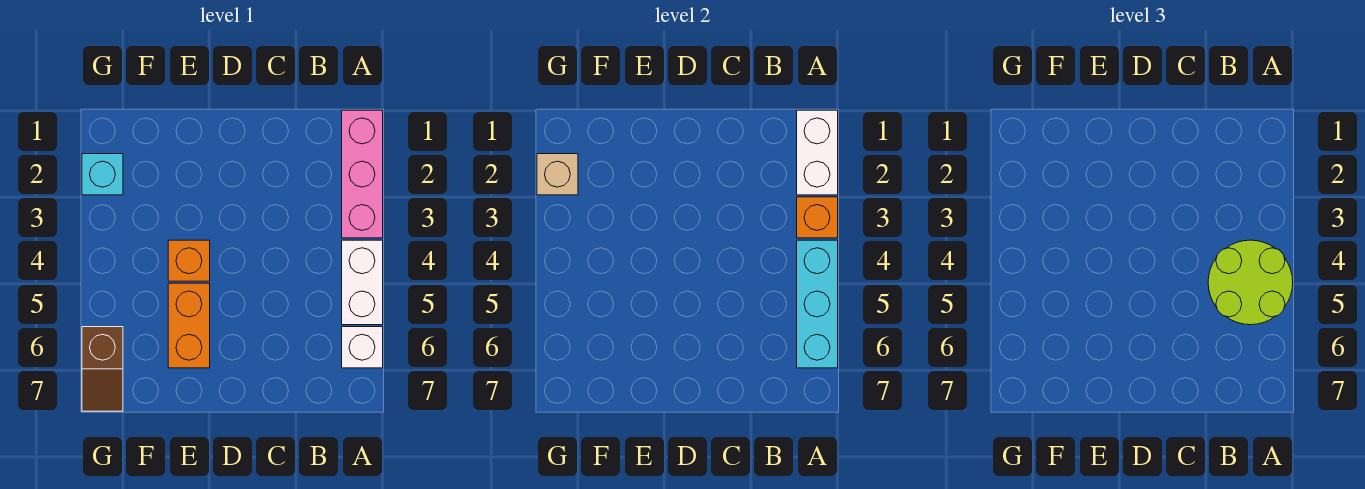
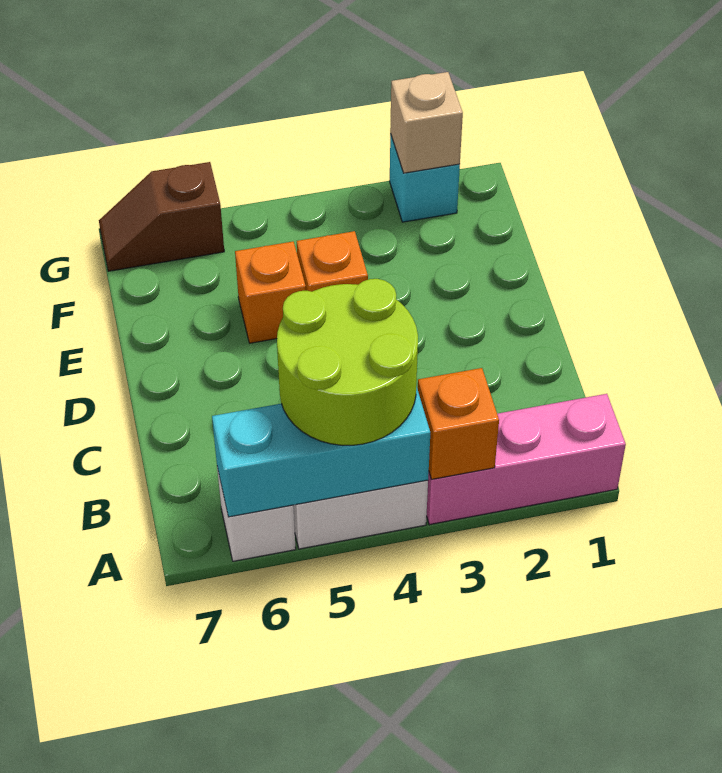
white brick A1:A2 level 2 -> none
orange brick E5:E6 level 1 -> orange brick E5 level 1

